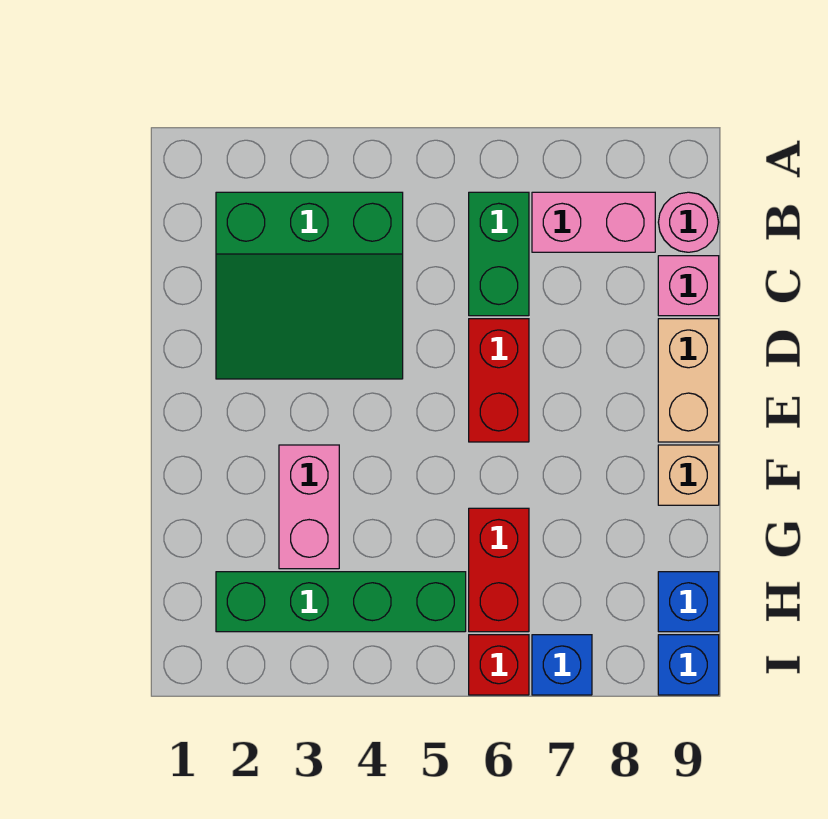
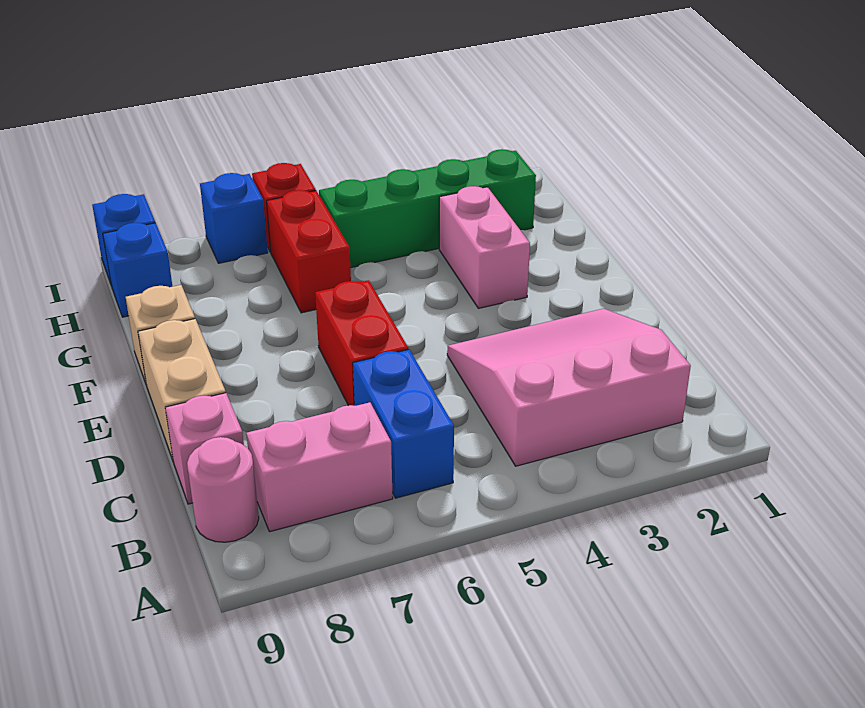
green slope B2:D4 level 1 top B -> pink slope B2:D4 level 1 top B
green brick B6:C6 level 1 -> blue brick B6:C6 level 1

